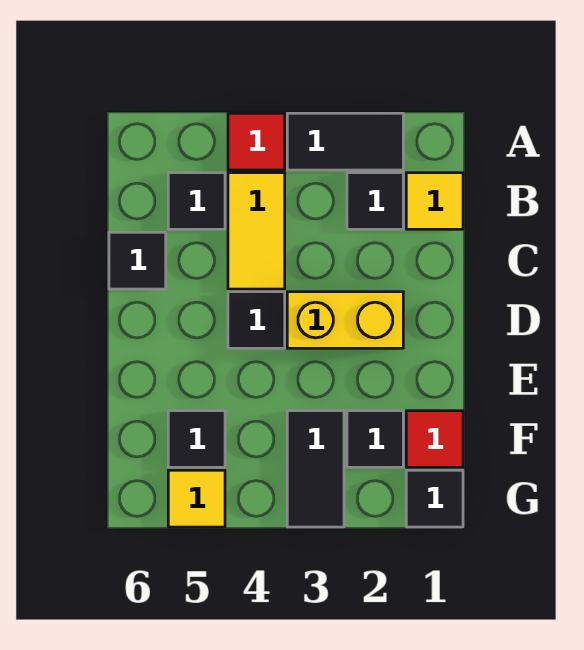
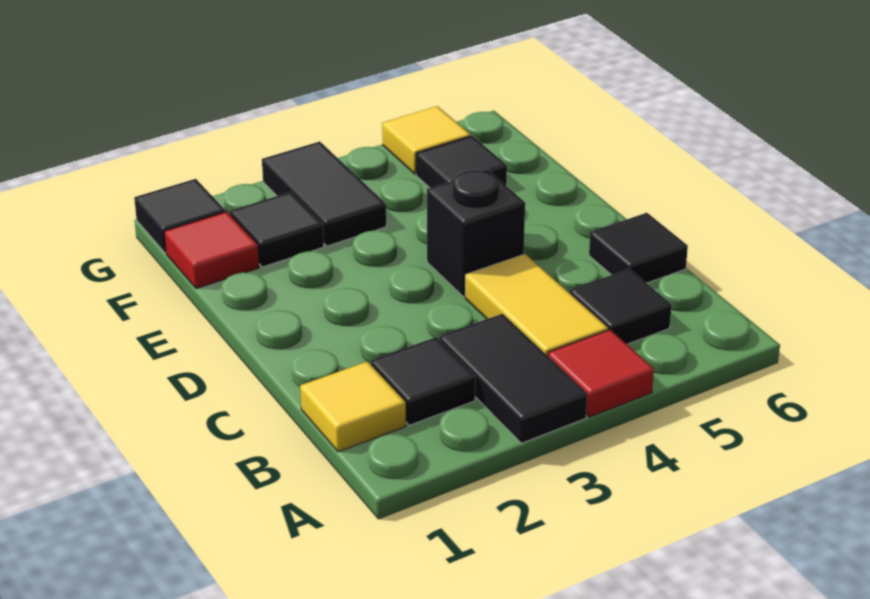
black tile A2:A3 level 1 -> black tile A3:B3 level 1
yellow brick D2:D3 level 1 -> none
black tile D4 level 1 -> black brick D4 level 1

